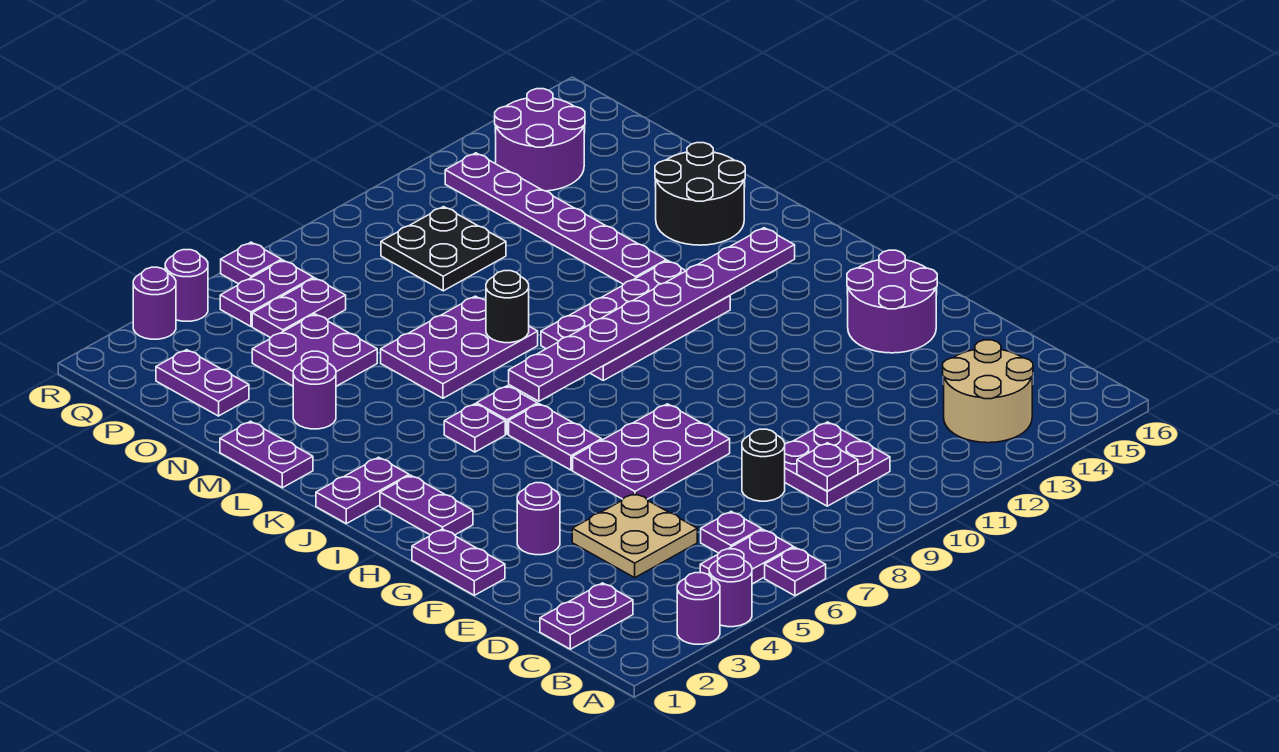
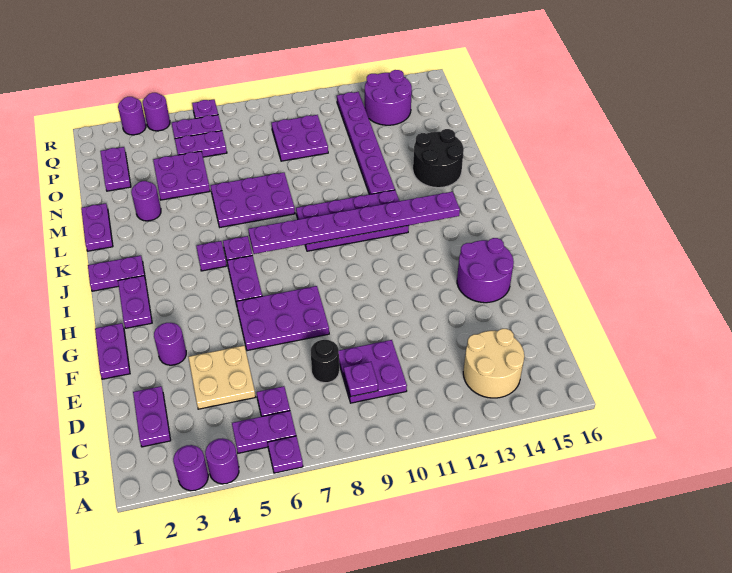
purple plate C1:C2 level 1 -> purple plate C2:D2 level 1
black round brick L8 level 2 -> none
black plate O9:P10 level 1 -> purple plate O9:P10 level 1

